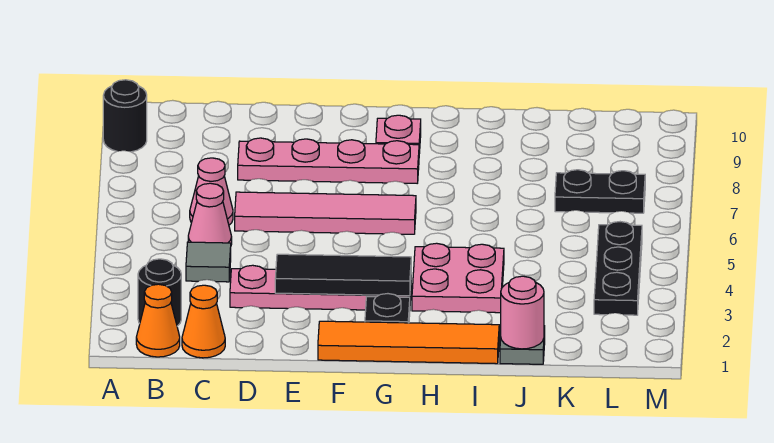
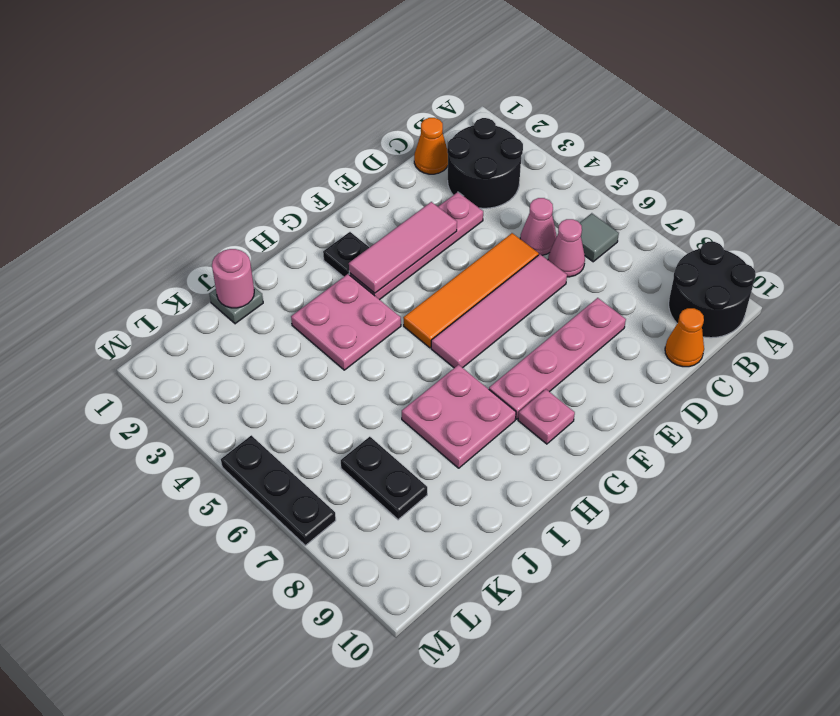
black round brick A9 level 1 -> black round brick A9:B10 level 1
orange cone B1 level 1 -> orange cone C10 level 1
black round brick B2 level 1 -> black round brick B2:C3 level 1
grey tile C4 level 1 -> grey tile B6 level 1
black tile E3:G3 level 2 -> pink tile E3:G3 level 2
orange tile F1:I1 level 1 -> orange tile D5:G5 level 1
none -> pink plate H7:I8 level 1
black plate K7:L7 level 1 -> black plate K7:K8 level 1
black plate L3:L5 level 1 -> black plate M5:M7 level 1

